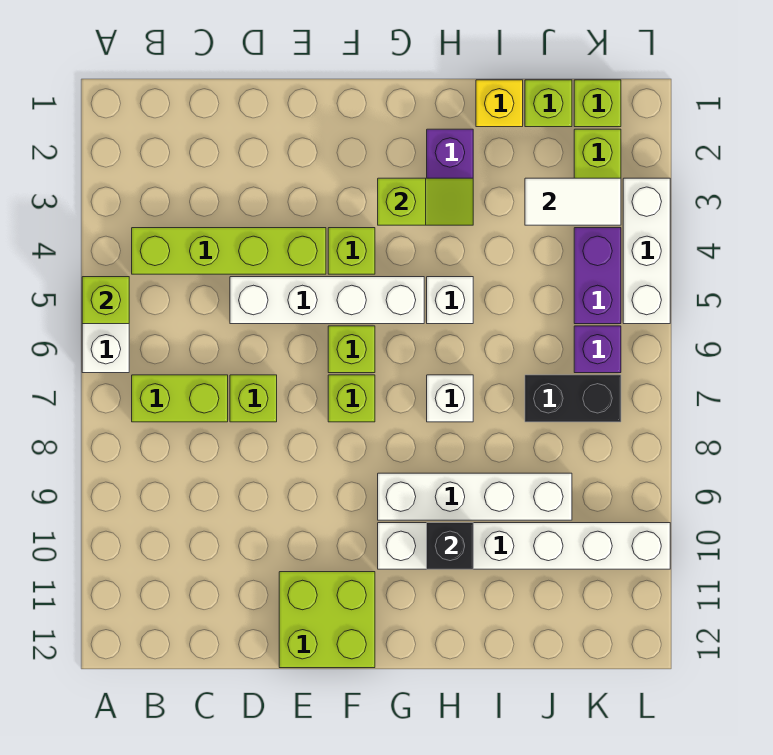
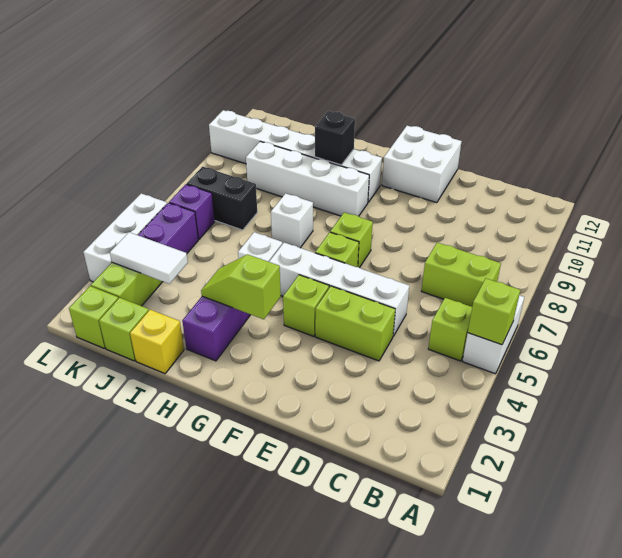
lime brick B4:E4 level 1 -> lime brick D4:E4 level 1
lime brick D7 level 1 -> lime brick B5 level 1
lime brick E11:F12 level 1 -> white brick E11:F12 level 1

